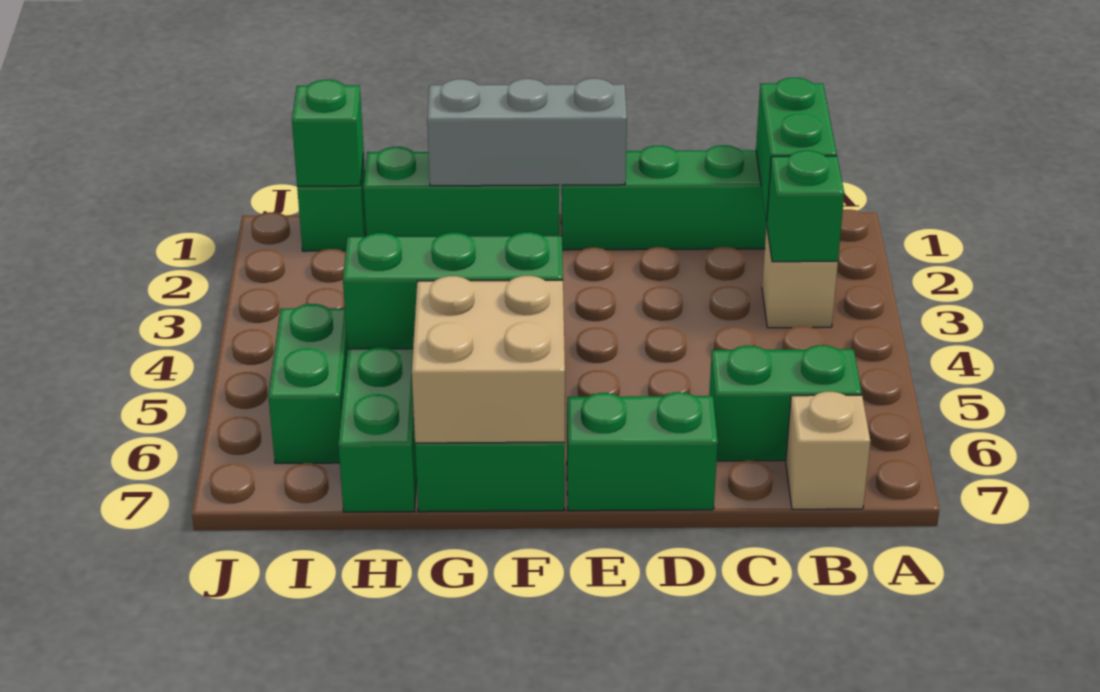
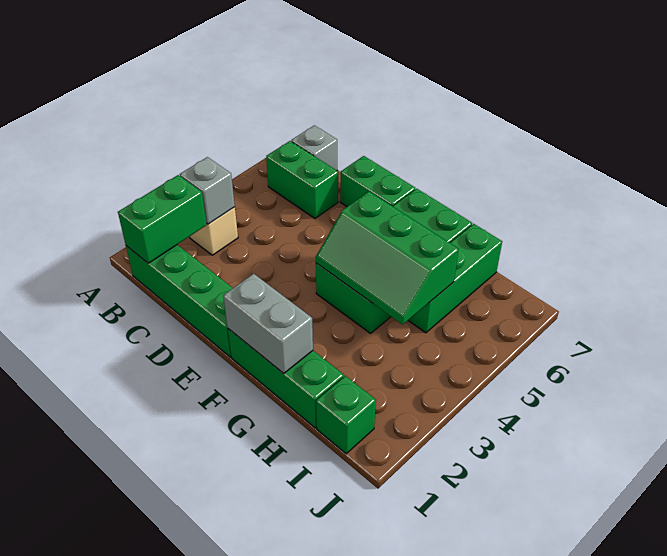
green brick B3 level 2 -> grey brick B3 level 2
tan brick B7 level 1 -> grey brick B7 level 1
grey brick E1:G1 level 2 -> grey brick F1:G1 level 2
tan brick F6:G7 level 2 -> none
green brick I1 level 2 -> none
green brick I5:I6 level 1 -> none

